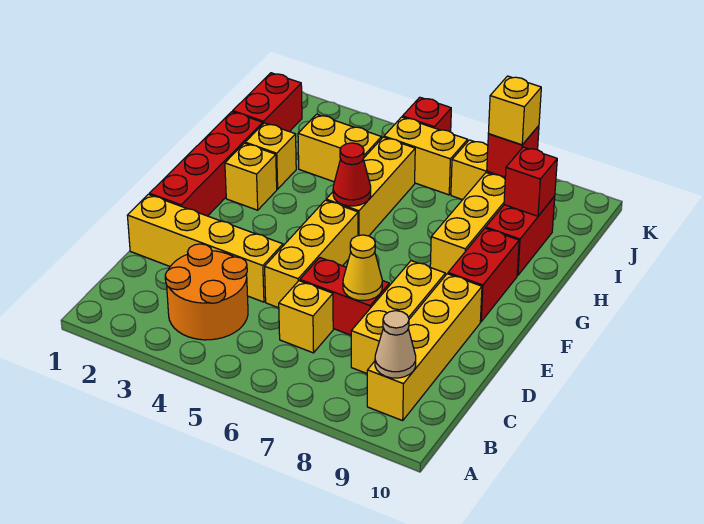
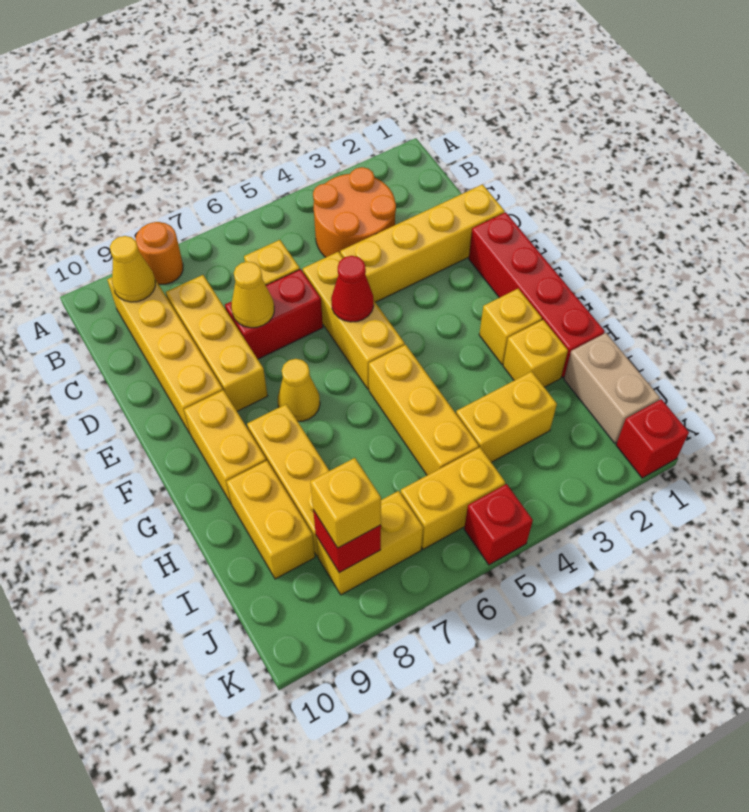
none -> orange round brick A8 level 1
tan cone B9 level 2 -> yellow cone B9 level 2
none -> yellow cone F7 level 1
red brick F9:G9 level 1 -> yellow brick F9:G9 level 1
red cone G5 level 2 -> red cone E5 level 2
red brick H9:I9 level 1 -> yellow brick H9:I9 level 1
red brick I1:J1 level 1 -> tan brick I1:J1 level 1
red brick I9 level 2 -> red brick K1 level 1

